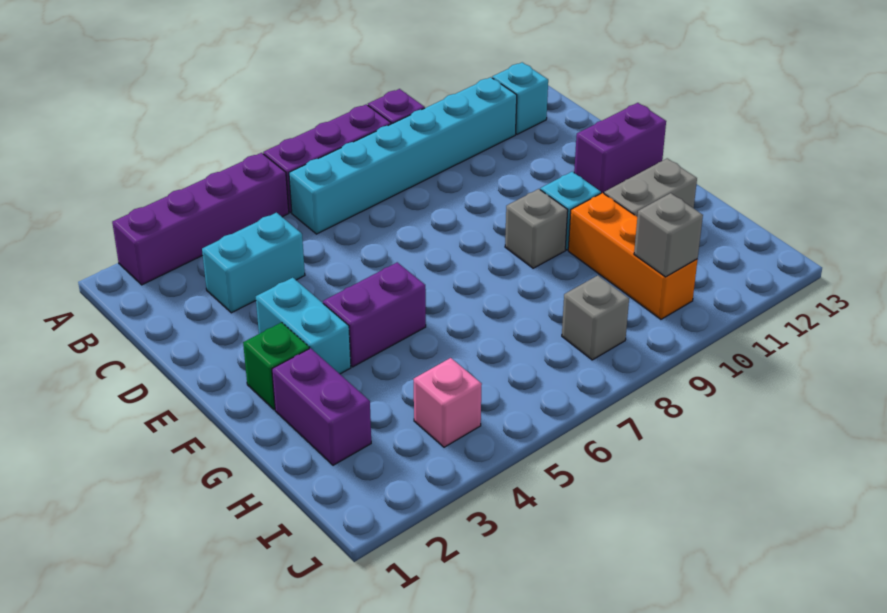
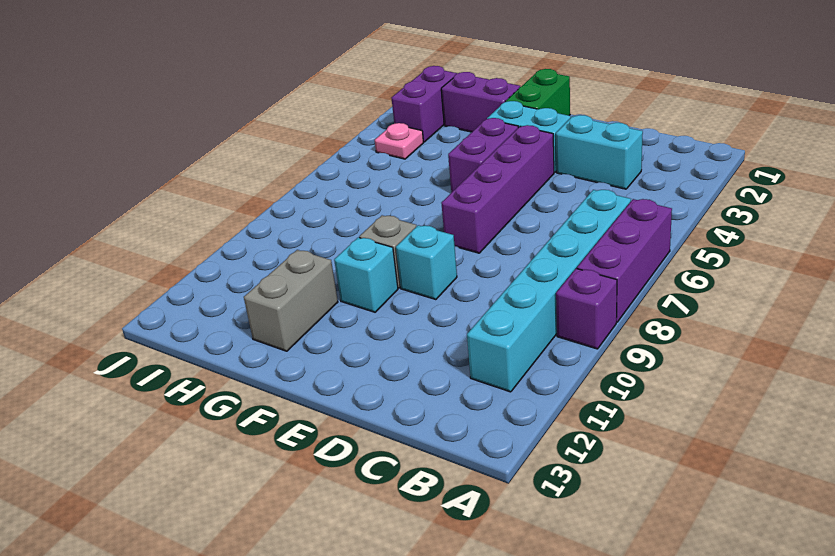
purple brick A2:A5 level 1 -> purple brick E4:E7 level 1
cyan brick B12 level 1 -> cyan brick E9 level 1
cyan brick C3:C4 level 1 -> cyan brick C3:D3 level 1
purple brick E12:E13 level 1 -> purple brick I2:I3 level 1
green brick F2 level 1 -> green brick F1:F2 level 1
orange brick G10:I10 level 1 -> none
pink brick I4 level 1 -> pink plate I4 level 1
grey brick I8 level 1 -> none
grey brick I10 level 2 -> none

